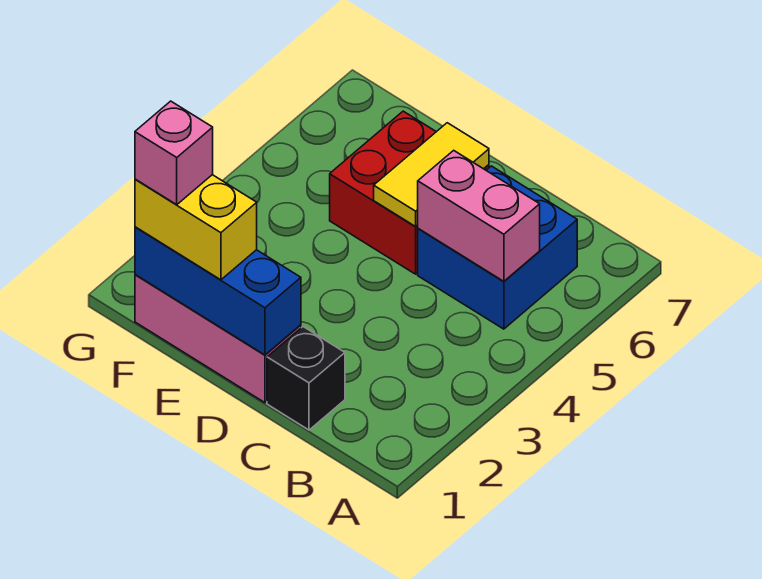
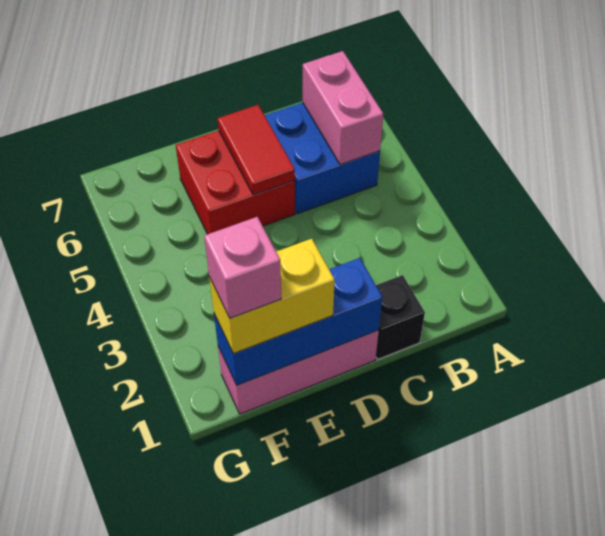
pink brick B5:C5 level 2 -> pink brick B5:B6 level 2
yellow tile D5:D6 level 2 -> red tile D5:D6 level 2

